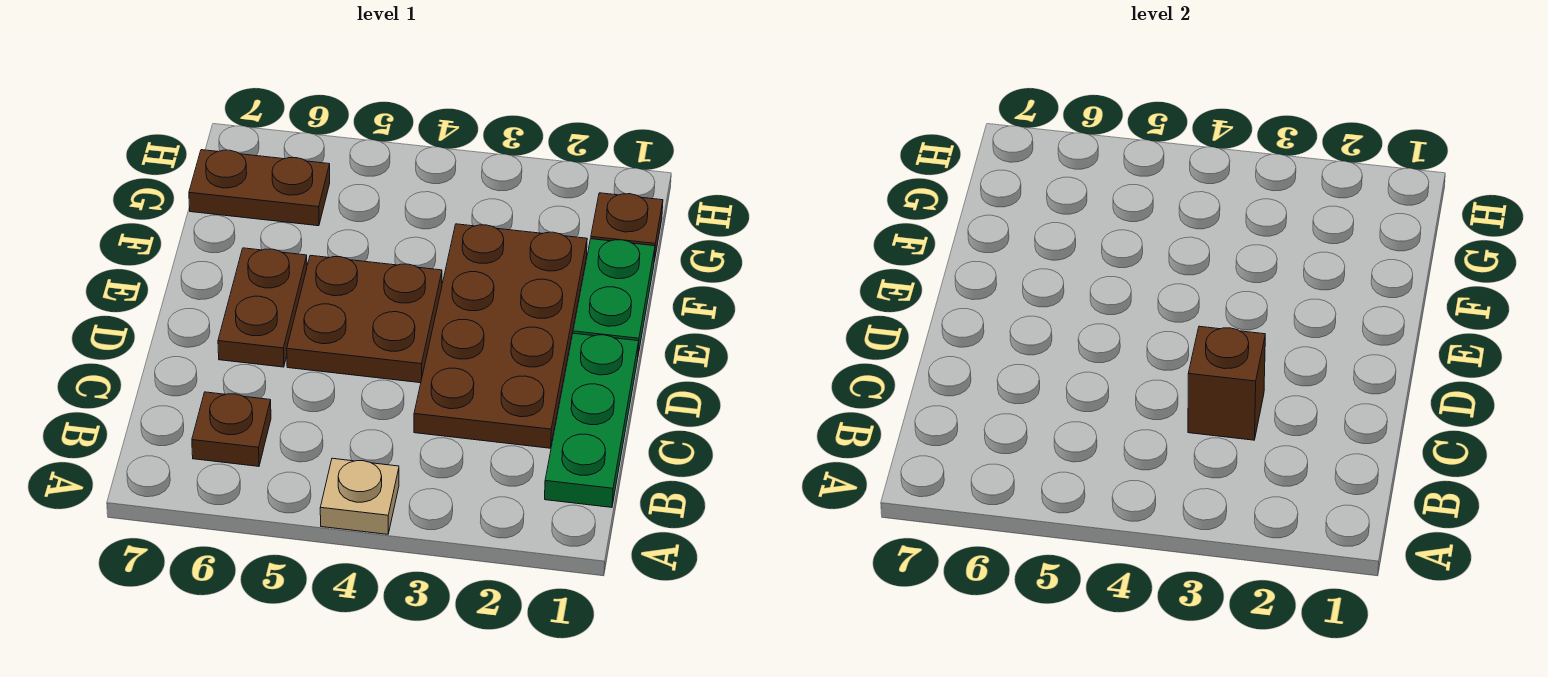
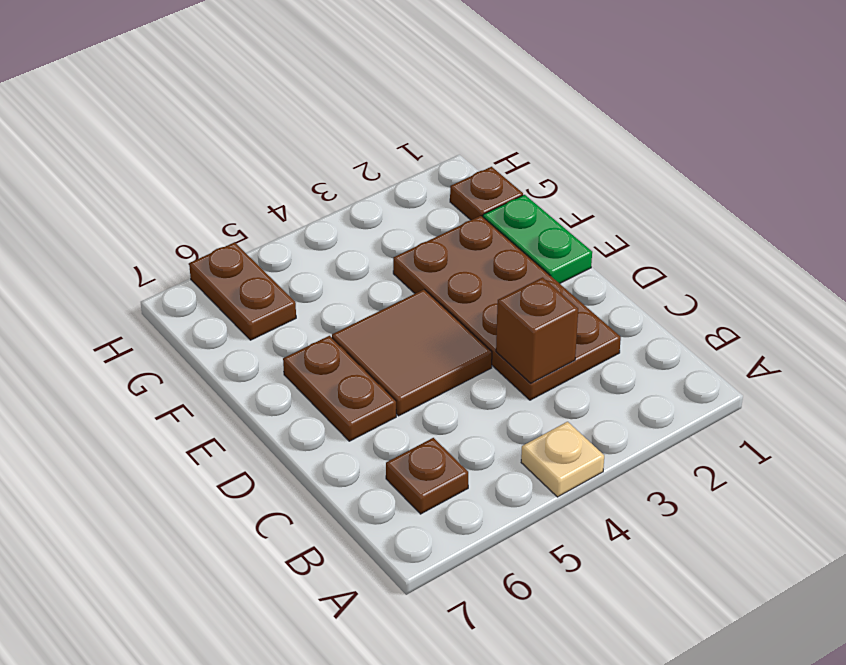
green plate B1:D1 level 1 -> none
brown plate D4:E5 level 1 -> brown tile D4:E5 level 1
brown plate G6:G7 level 1 -> brown plate G6:H6 level 1

